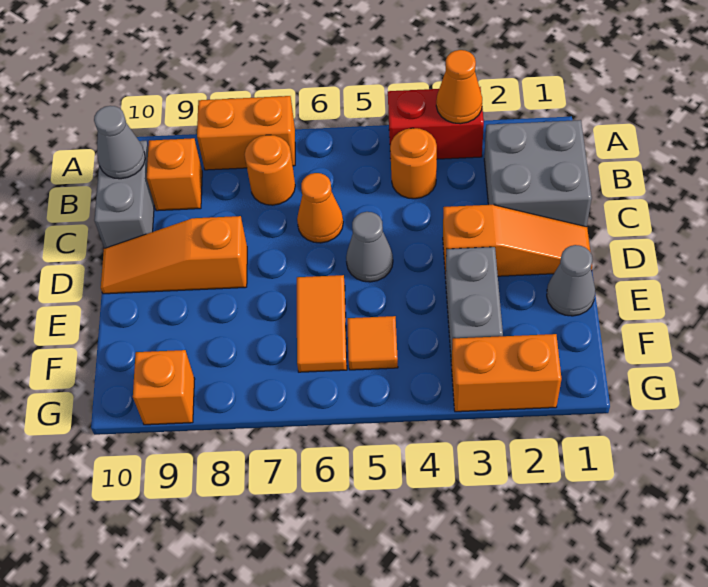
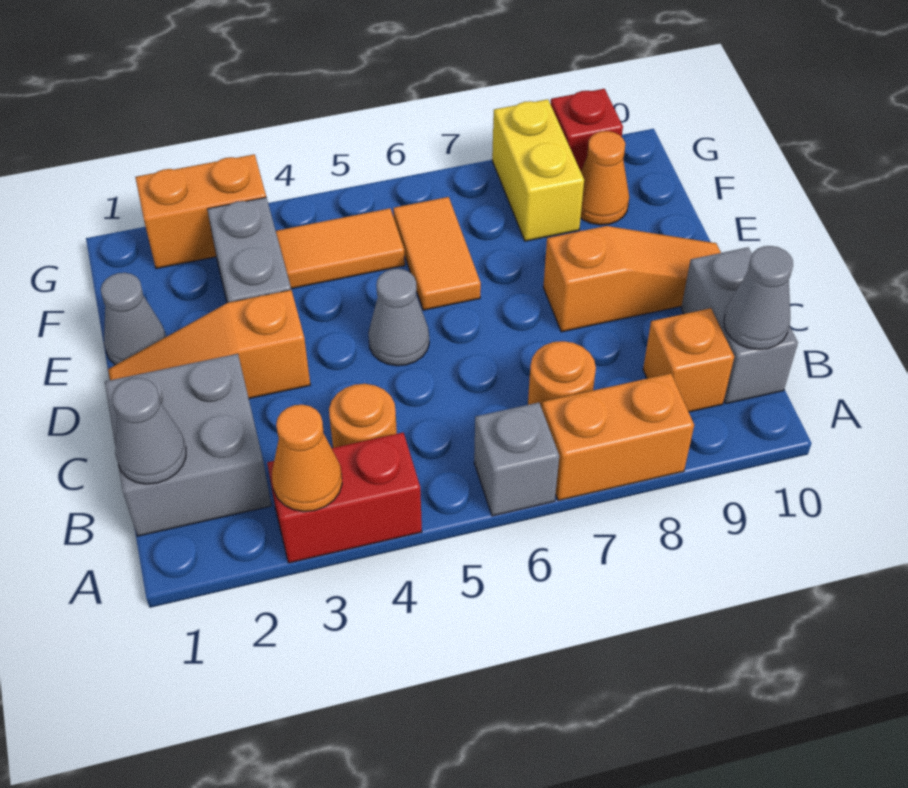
none -> grey brick A6 level 1
none -> grey cone B1 level 2
orange cone C6 level 1 -> orange cone F9 level 1
orange tile F5 level 1 -> orange tile F4:F5 level 1
none -> yellow brick F8:G8 level 1
orange brick G9 level 1 -> red brick G9 level 1

